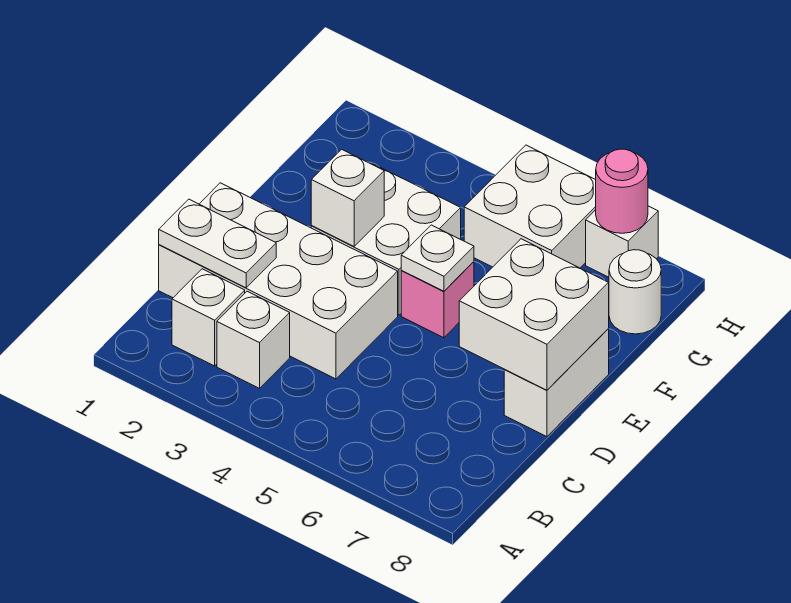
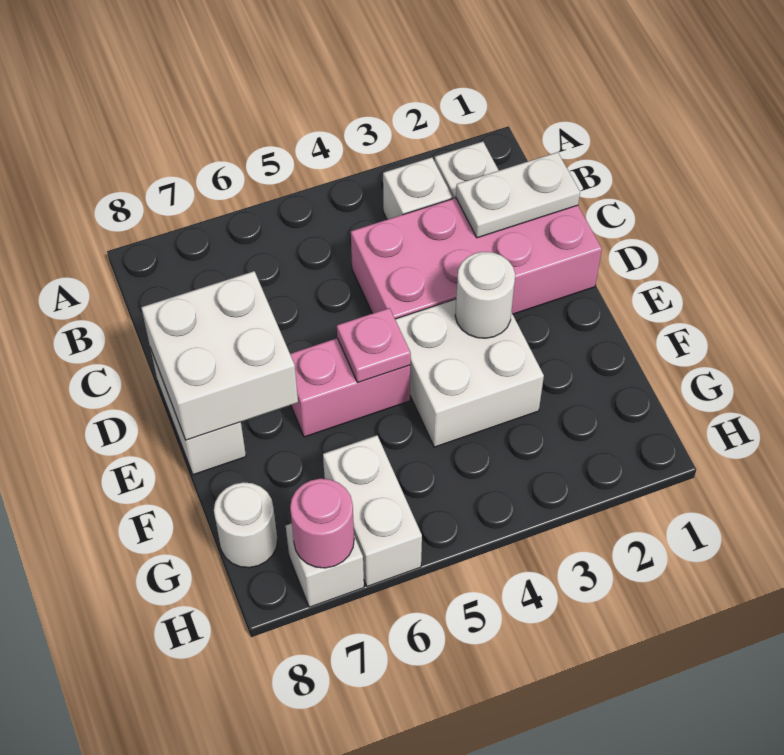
white brick C1:D4 level 1 -> pink brick C1:D4 level 1
white brick E3 level 2 -> white round brick E3 level 2
pink brick E5 level 1 -> pink brick E5:E6 level 1
white plate E5 level 2 -> pink plate E5 level 2
white brick G5:H6 level 1 -> white brick G6:H6 level 1

